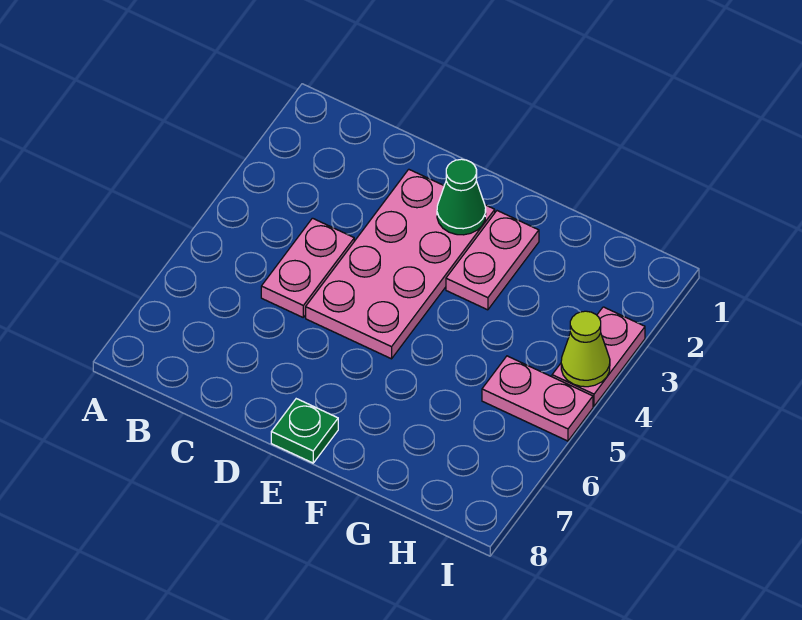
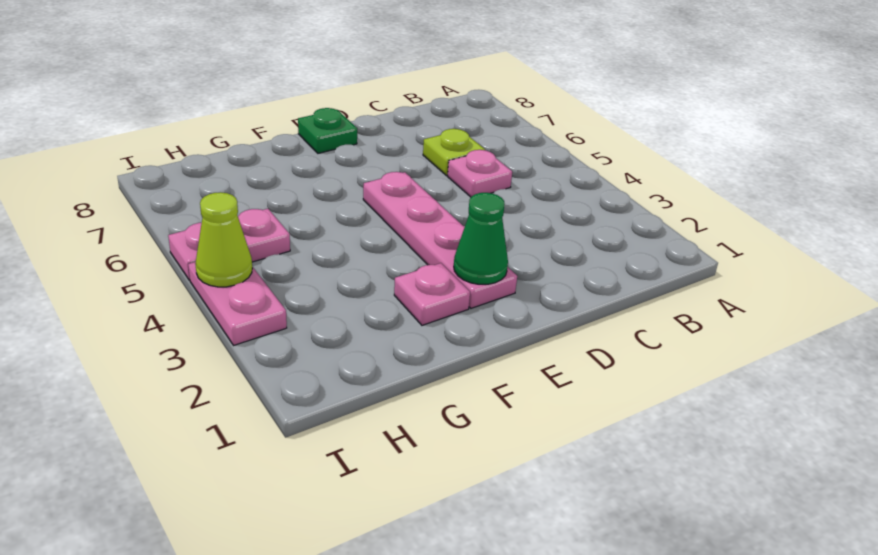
pink plate C4:C5 level 1 -> pink plate C5 level 1
none -> lime plate C6 level 1
pink plate D2:E5 level 1 -> pink plate E2:E5 level 1
pink plate F2:F3 level 1 -> pink plate F2 level 1

